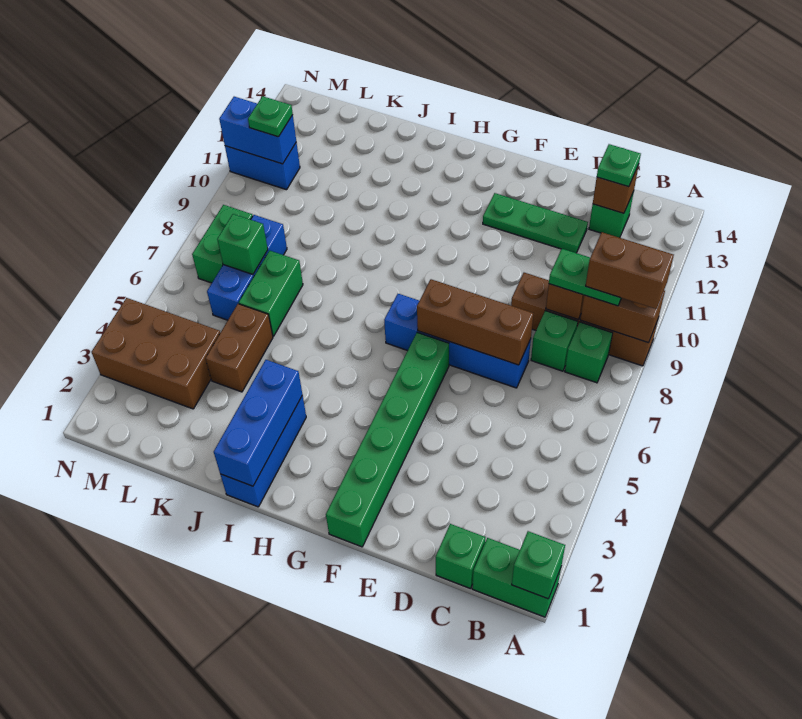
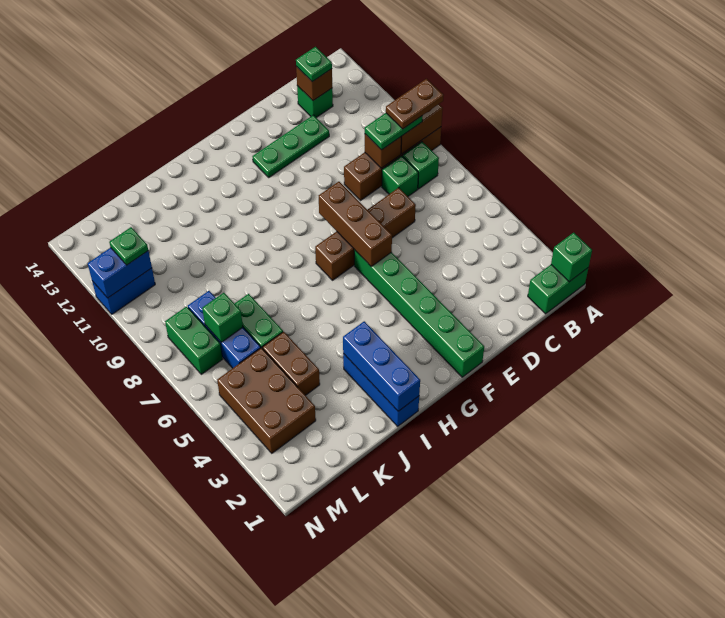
brown brick A9:B9 level 4 -> brown plate A9:B9 level 4
green brick C1 level 1 -> none
blue brick D7:G7 level 1 -> brown brick D7:G7 level 1
brown brick D7:F7 level 2 -> brown brick F6:F8 level 2
brown brick L3:N4 level 1 -> brown brick L3:M5 level 1

